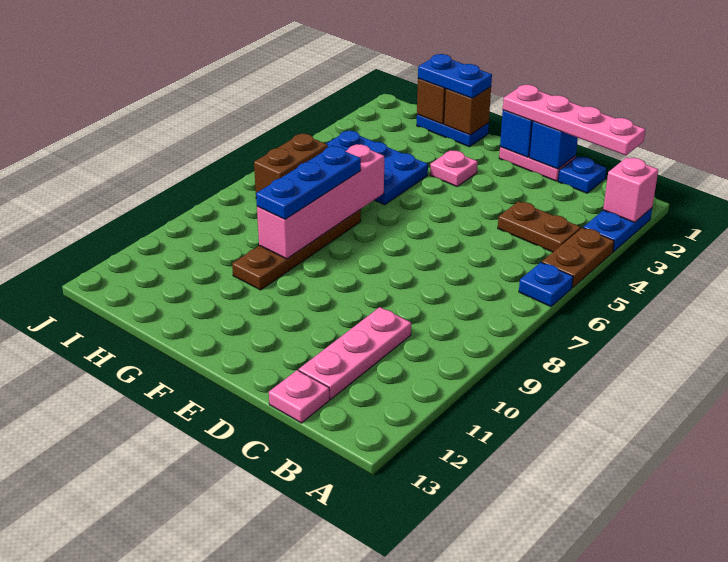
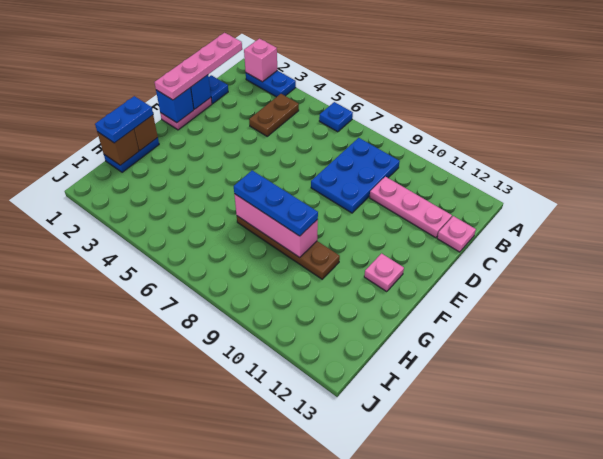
brown plate A4:A5 level 1 -> none
pink plate F3 level 1 -> pink plate F12 level 1
blue plate G4:I5 level 1 -> blue plate B8:D9 level 1
pink brick G6:G9 level 2 -> pink brick G7:G9 level 2
brown brick I6:I7 level 1 -> none

